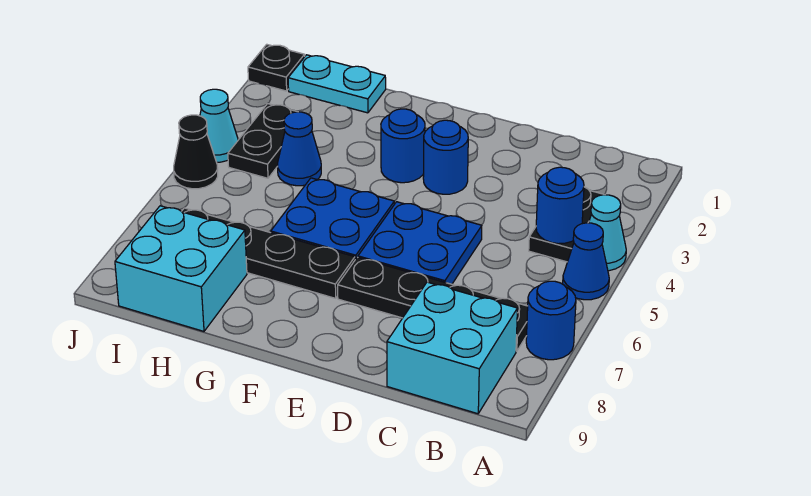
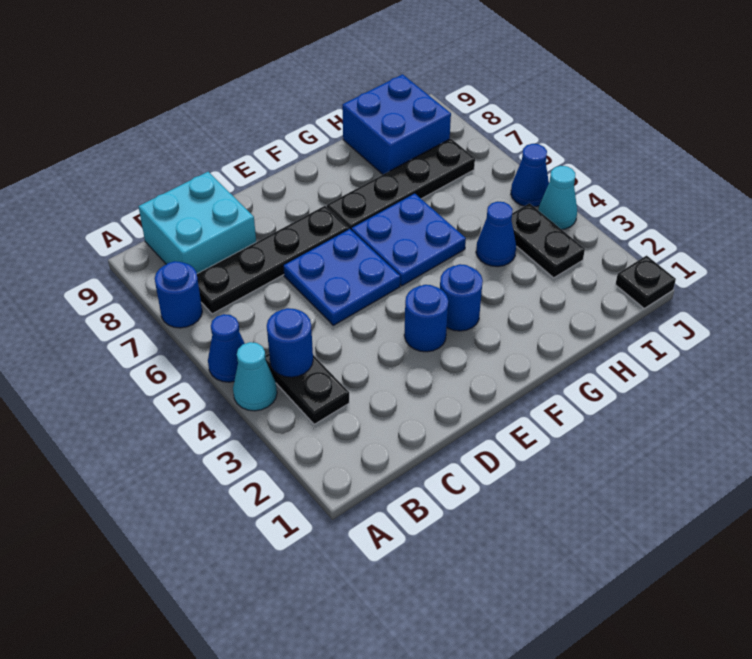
cyan plate H1:I1 level 1 -> none
cyan brick H8:I9 level 1 -> blue brick H8:I9 level 1
black cone J5 level 1 -> blue cone J5 level 1

